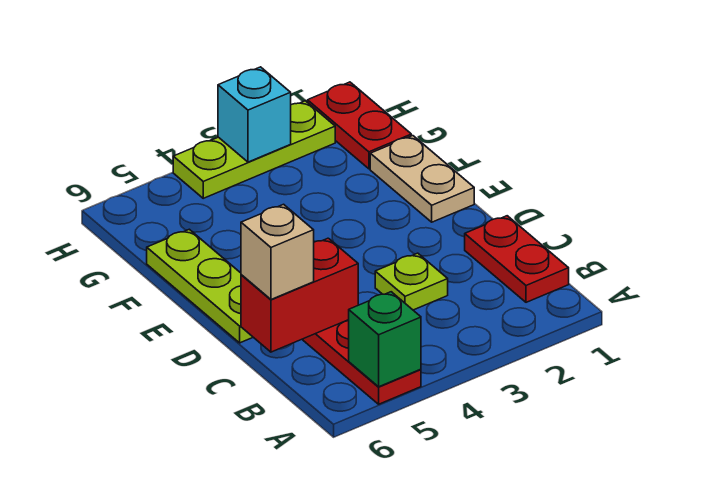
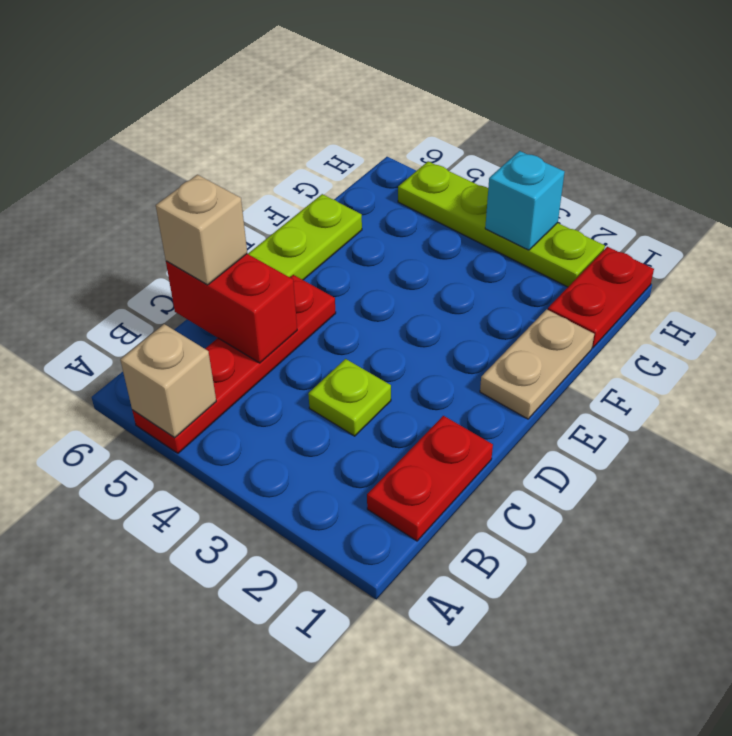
green brick A5 level 2 -> tan brick A5 level 2
lime plate H2:H4 level 1 -> lime plate H2:H5 level 1

